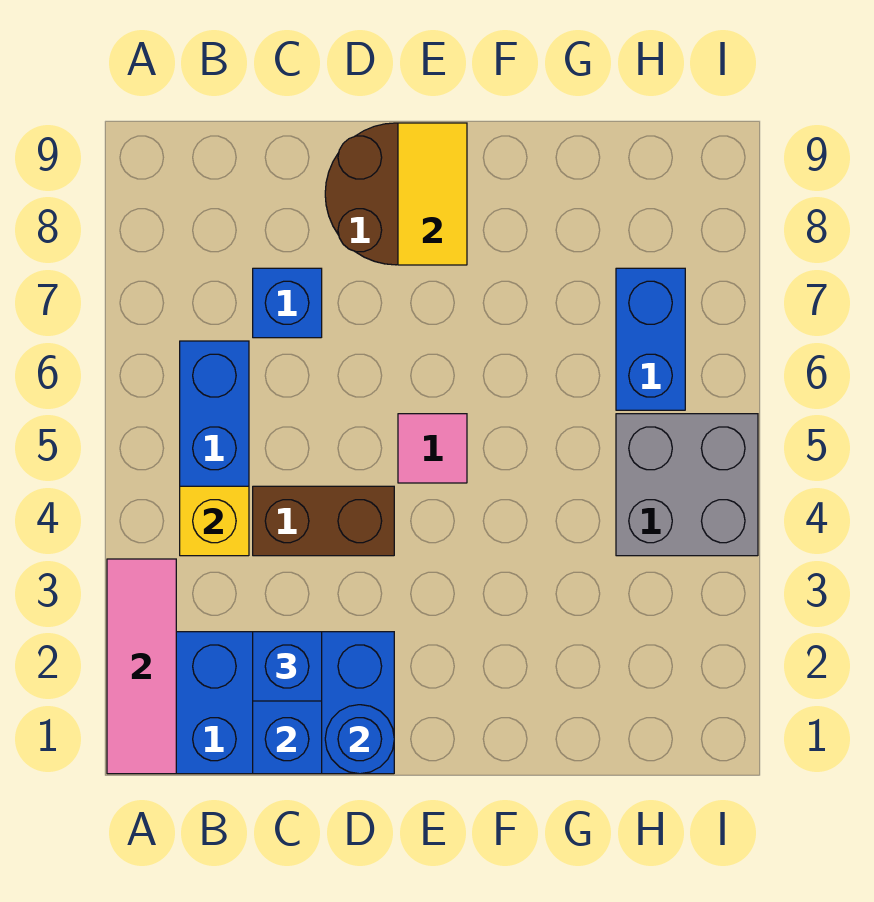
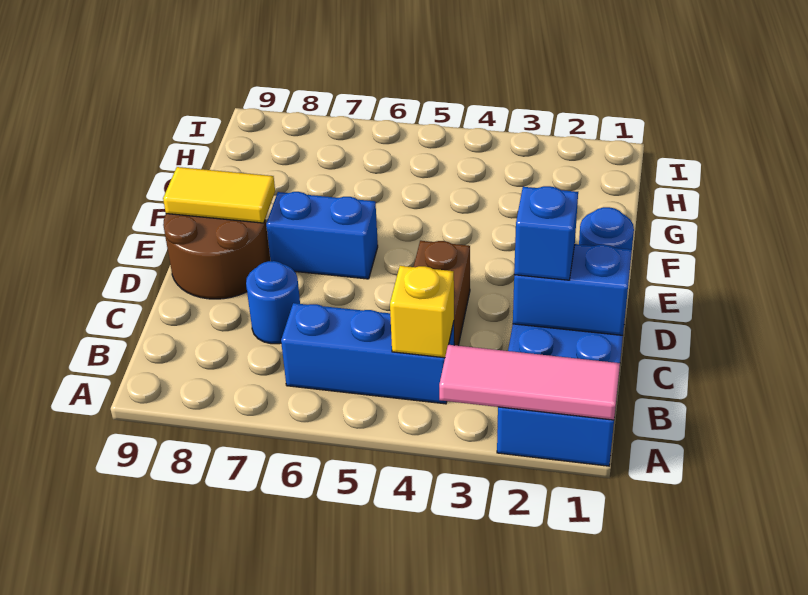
blue brick C7 level 1 -> blue round brick C7 level 1
pink tile E5 level 1 -> none
grey brick H4:I5 level 1 -> none
blue brick H6:H7 level 1 -> blue brick E6:E7 level 1

